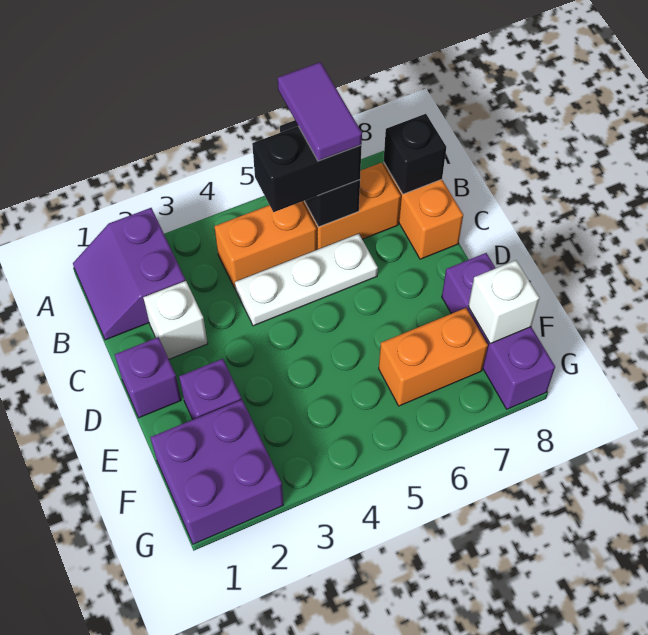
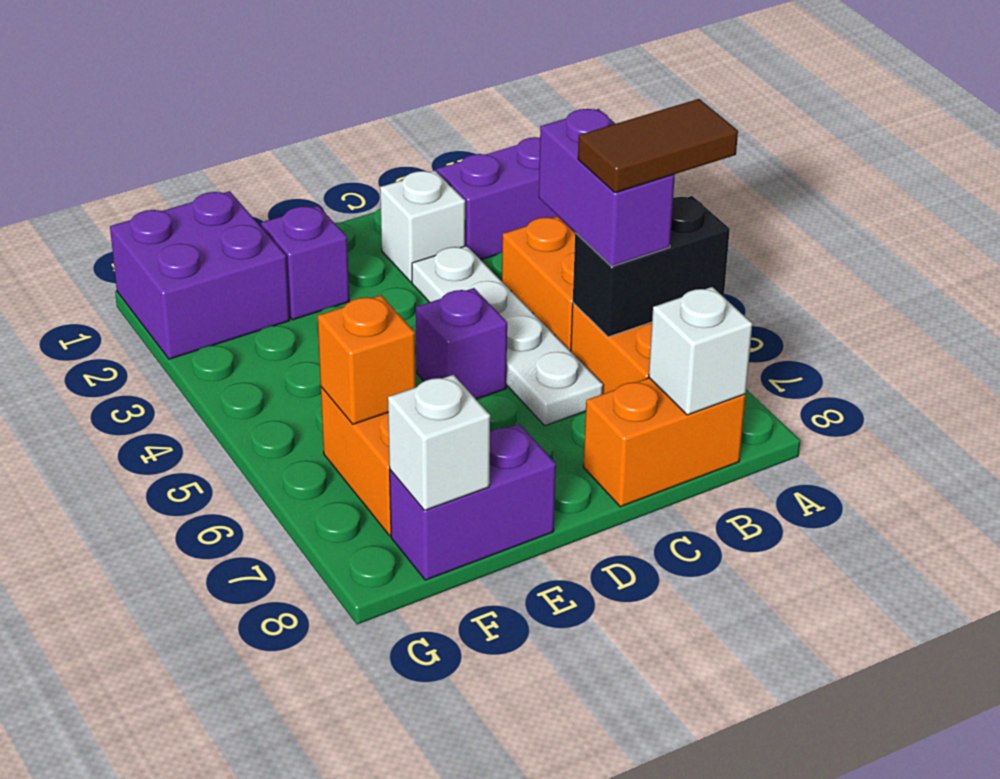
purple tile A6:B6 level 4 -> brown tile A6:B6 level 4
black brick B5:B6 level 3 -> purple brick B5:B6 level 3
black brick B8 level 2 -> white brick B8 level 2
white plate C4:C6 level 1 -> white plate C3:C6 level 1
purple brick D1 level 1 -> purple brick D5 level 1
purple brick E8:G8 level 1 -> purple brick E8:F8 level 1
none -> orange brick F6 level 2

